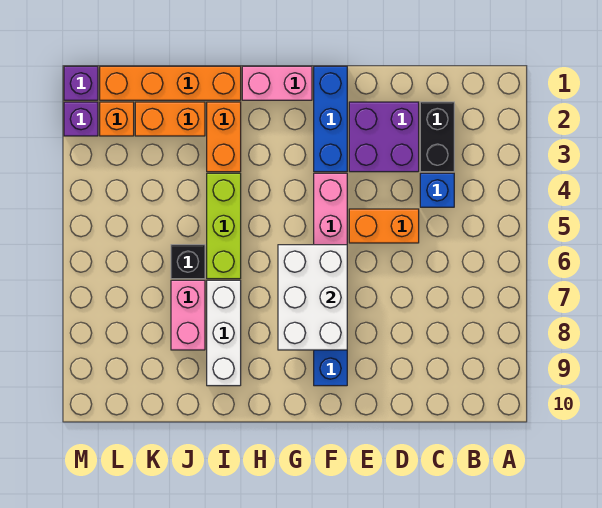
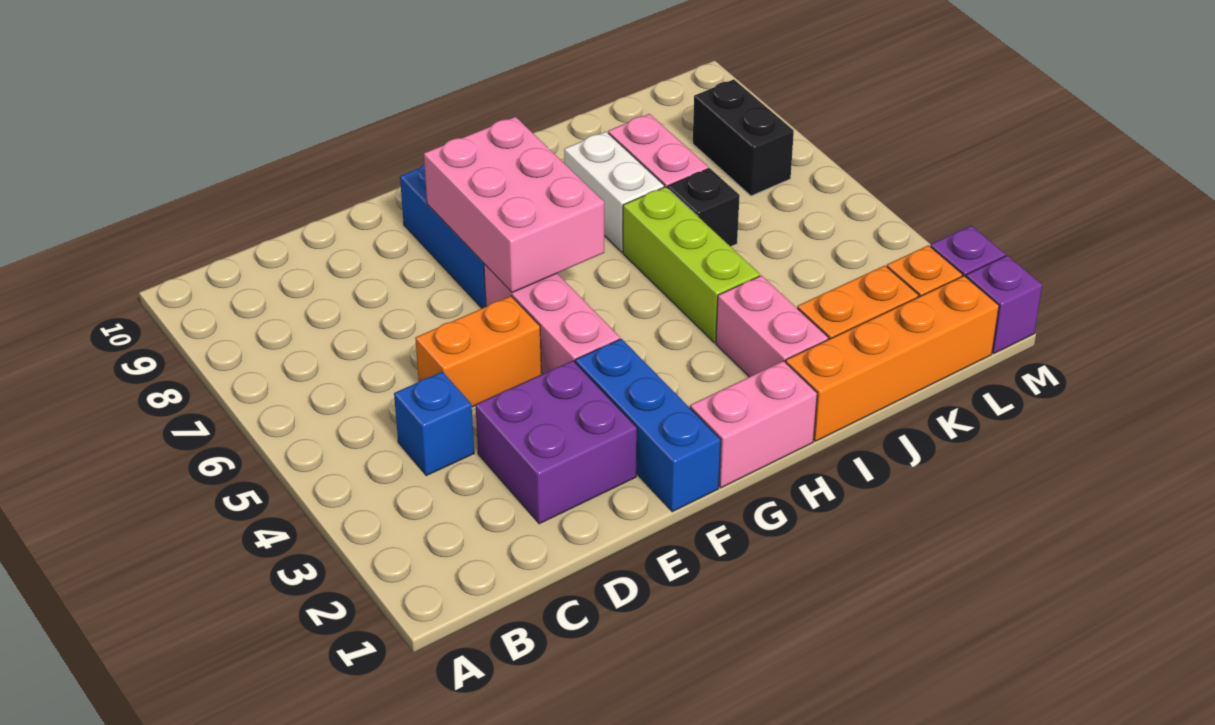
black brick C2:C3 level 1 -> black brick L7:L8 level 1
white brick F6:G8 level 2 -> pink brick F6:G8 level 2
orange brick I2:I3 level 1 -> pink brick I2:I3 level 1
white brick I7:I9 level 1 -> white brick I7:I8 level 1

